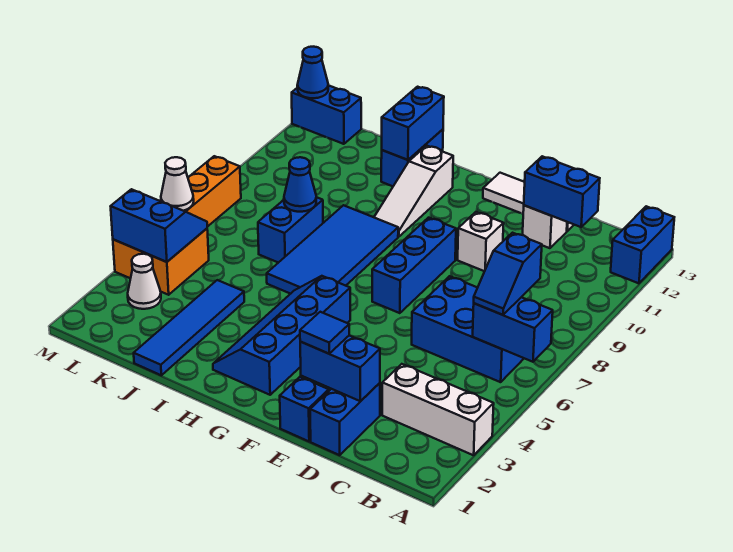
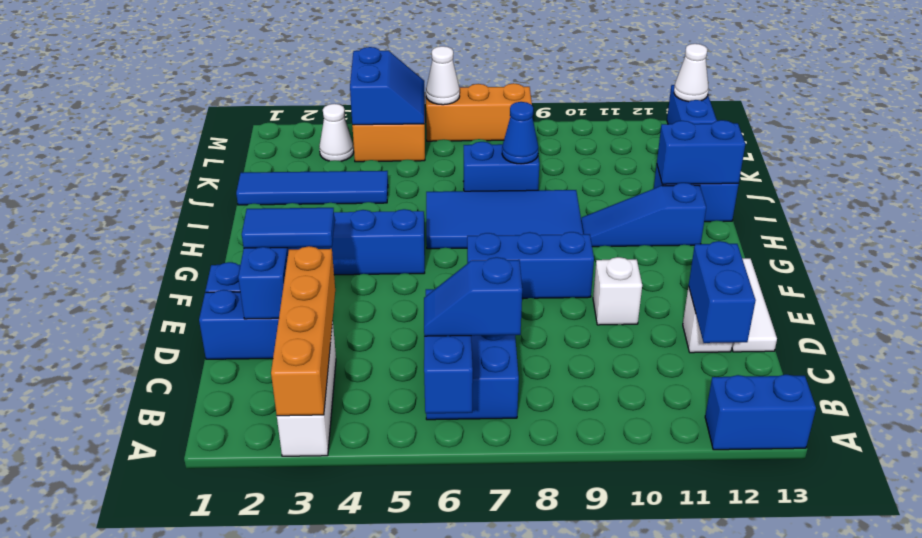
none -> orange brick A3:D3 level 2
blue tile E2 level 3 -> blue tile E2:E3 level 3
white slope H10:H12 level 1 top 12 -> blue slope H10:H12 level 1 top 12
blue cone M13 level 2 -> white cone M13 level 2

